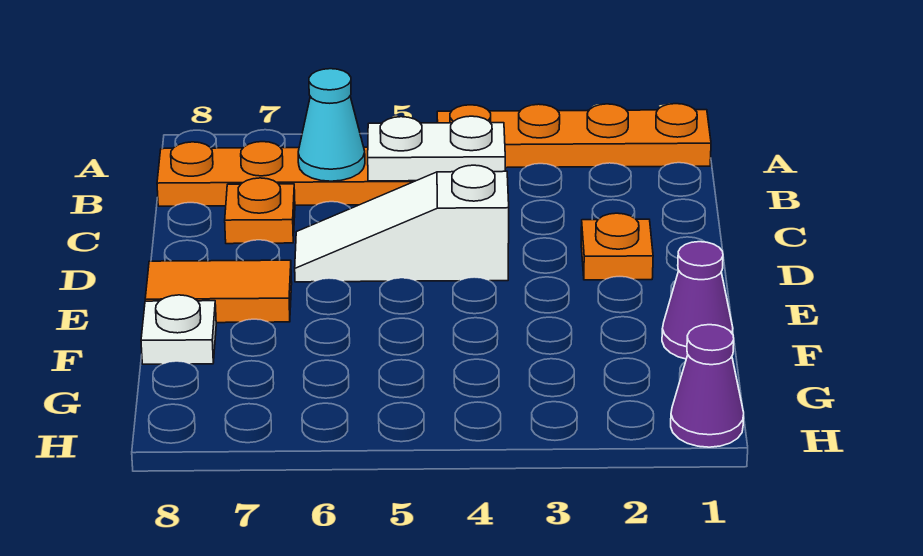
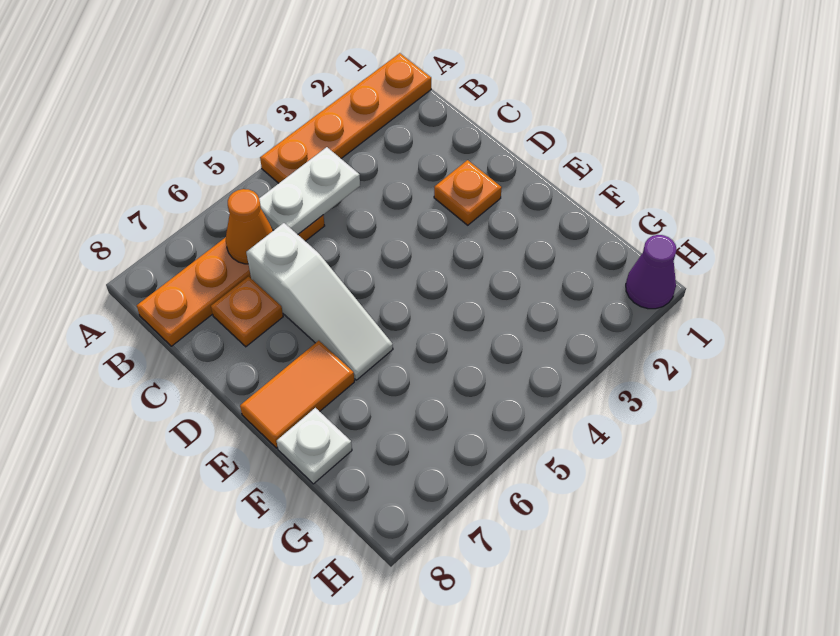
cyan cone B6 level 2 -> orange cone B6 level 2
white slope D4:D6 level 1 top 4 -> white slope C6:E6 level 1 top C
purple cone F1 level 1 -> none

